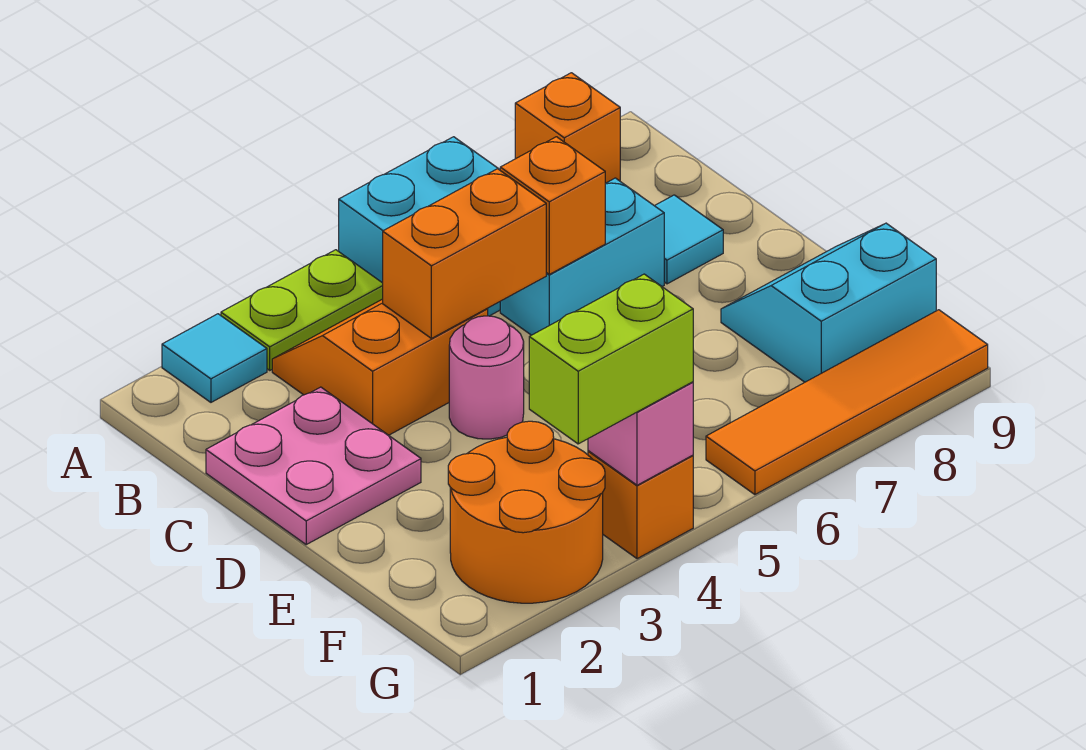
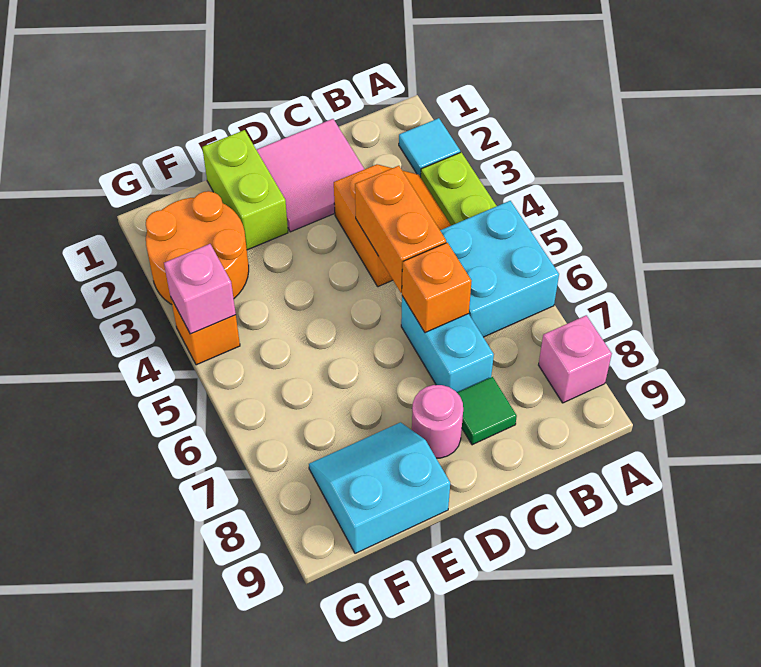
orange brick A8 level 1 -> pink brick A8 level 1
pink plate C1:D2 level 1 -> pink tile C1:D2 level 1
cyan tile C8 level 1 -> green tile C8 level 1
pink round brick D4 level 1 -> pink round brick D8 level 1
cyan slope E8:F9 level 1 top F -> cyan slope E8:F9 level 1 top 9
lime brick G3:G4 level 3 -> lime brick E1:E2 level 1
orange tile G6:G9 level 1 -> none

